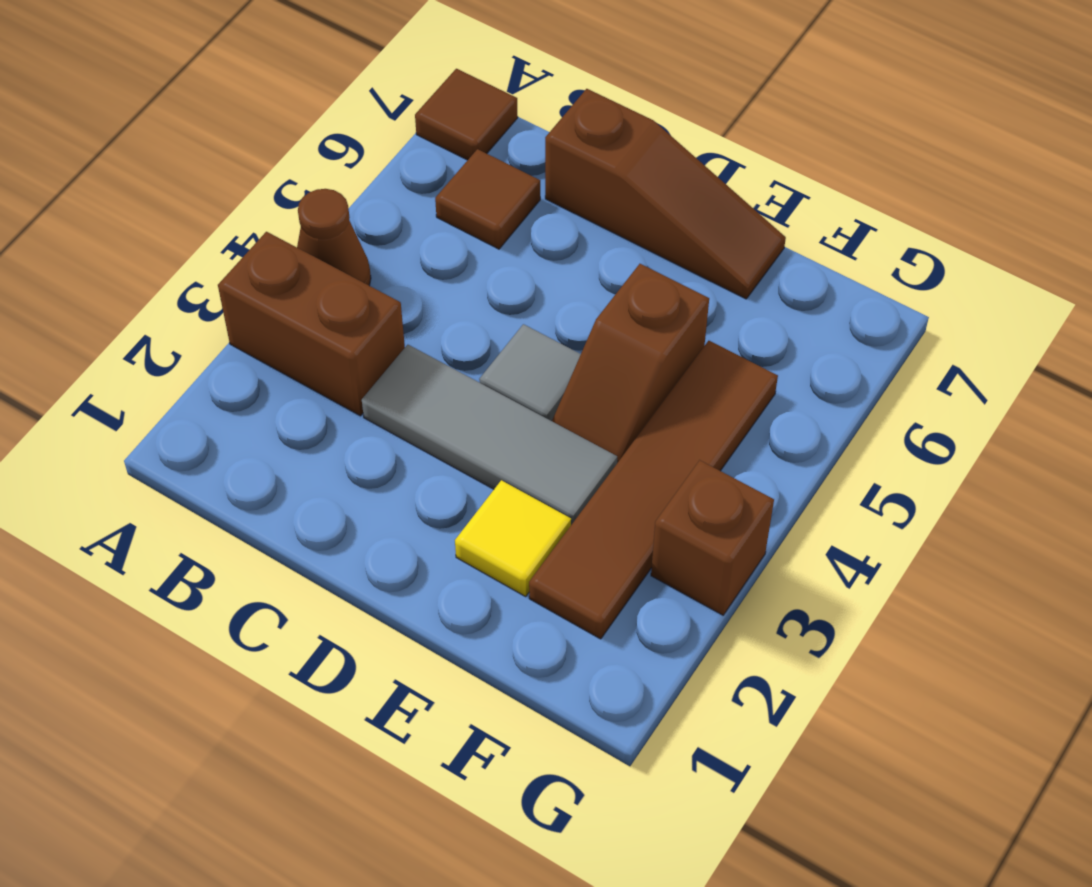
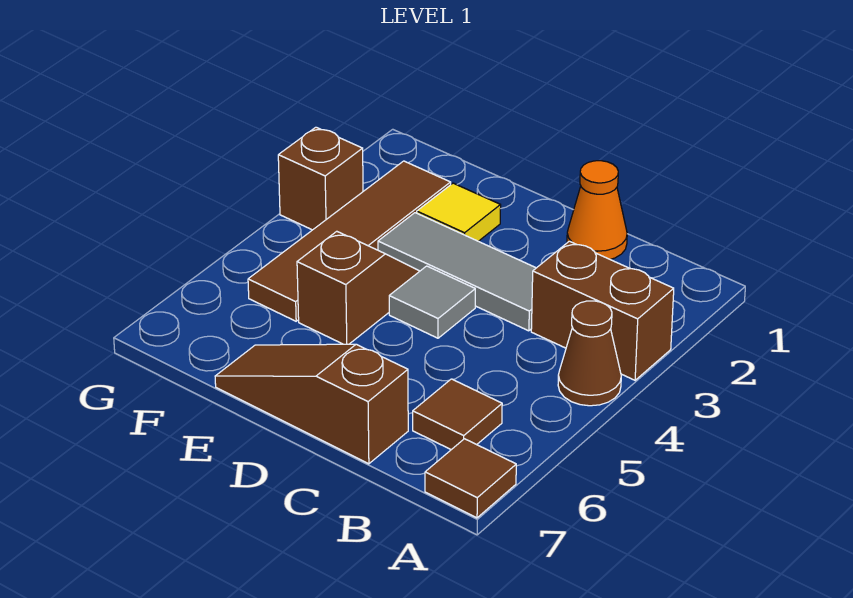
none -> orange cone C1 level 1

